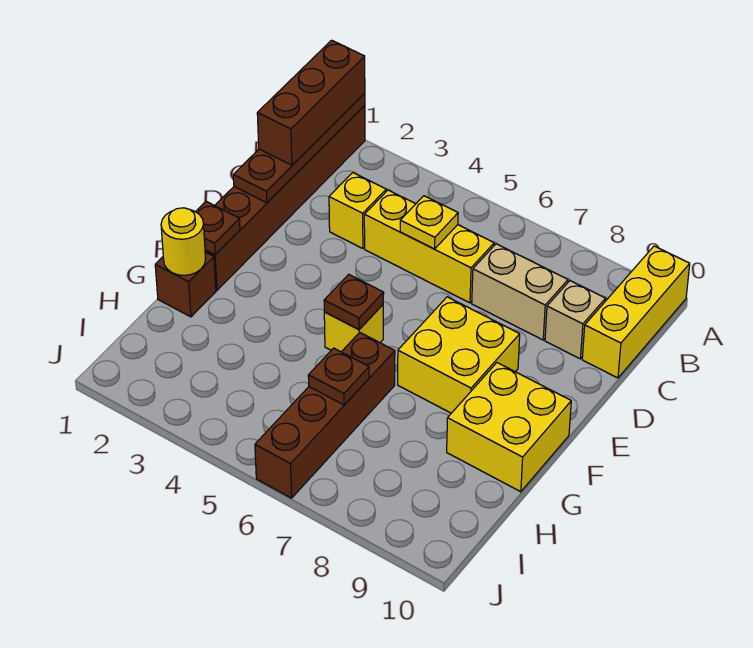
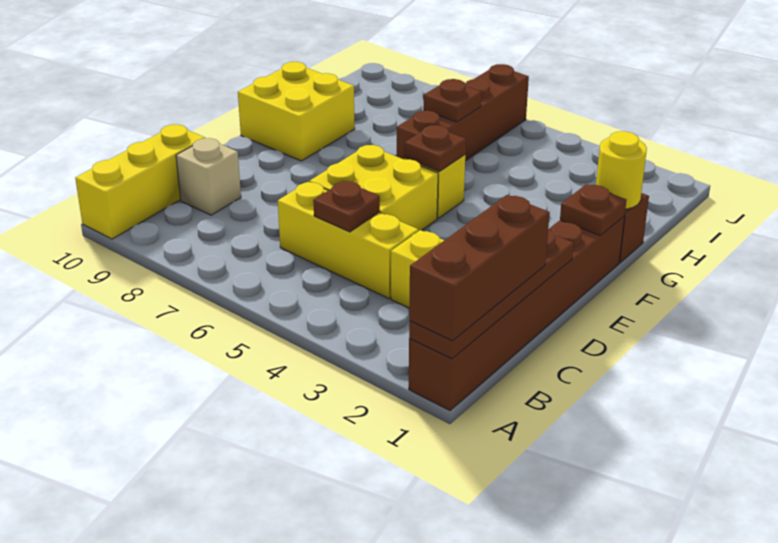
yellow plate C5 level 2 -> brown plate C5 level 2
tan brick C7:C8 level 1 -> none
yellow brick E7:F8 level 1 -> yellow brick D5:E6 level 1

